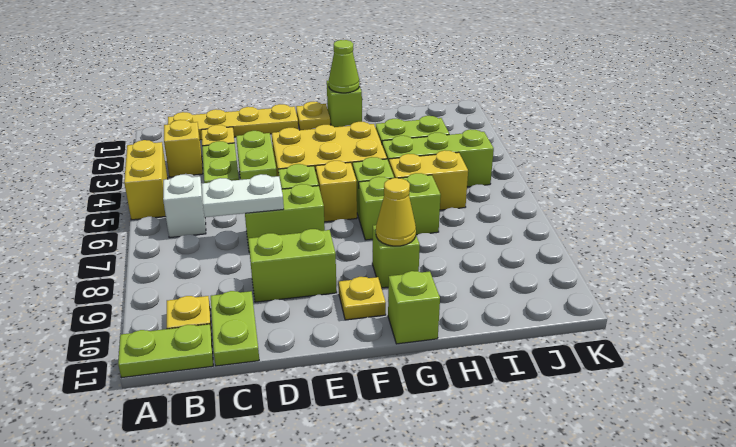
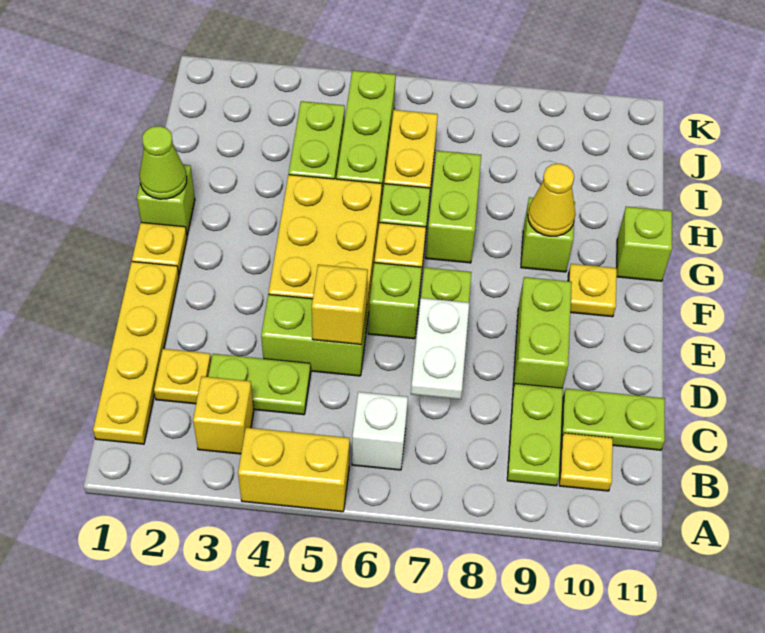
lime plate A11:B11 level 1 -> lime plate B9:C9 level 1
none -> yellow brick D5 level 2

